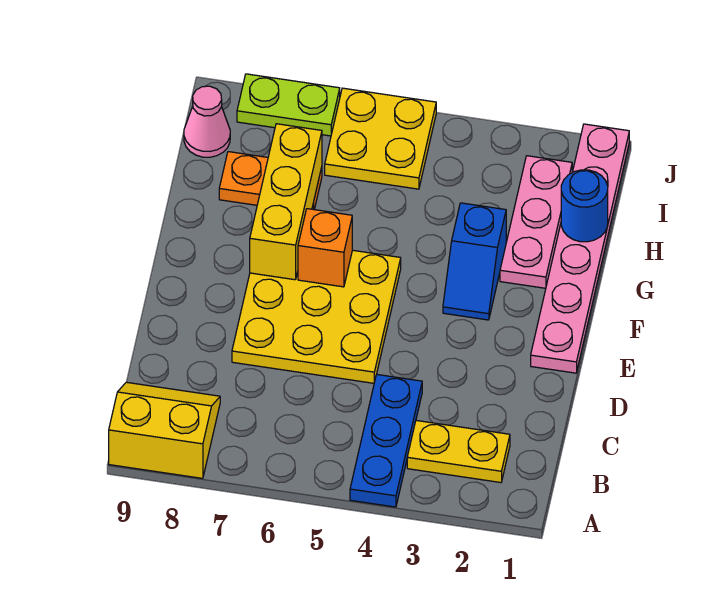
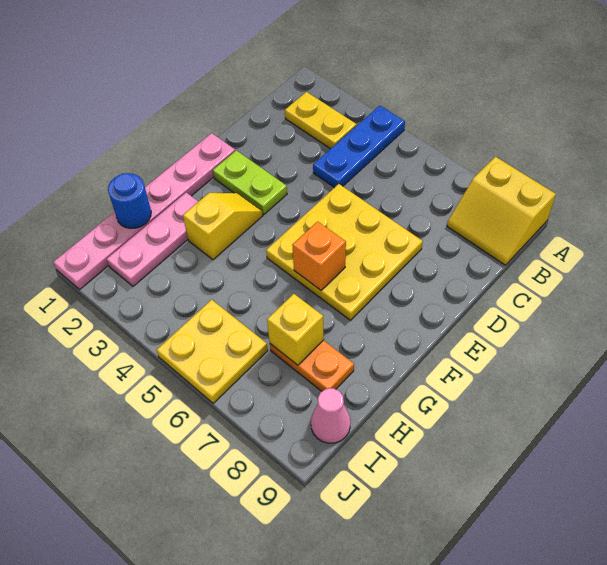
blue slope F3:G3 level 1 top G -> yellow slope F3:G3 level 1 top G
yellow brick F7:H7 level 2 -> yellow brick H7 level 2
lime plate J7:J8 level 1 -> lime plate E2:E3 level 1

